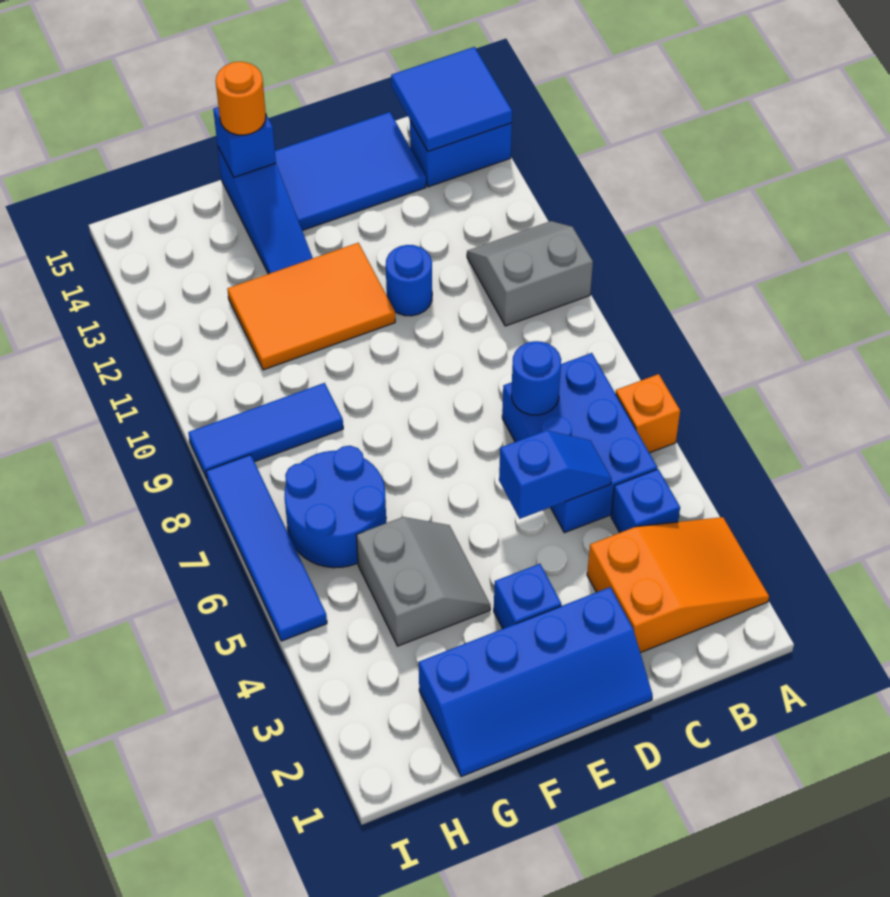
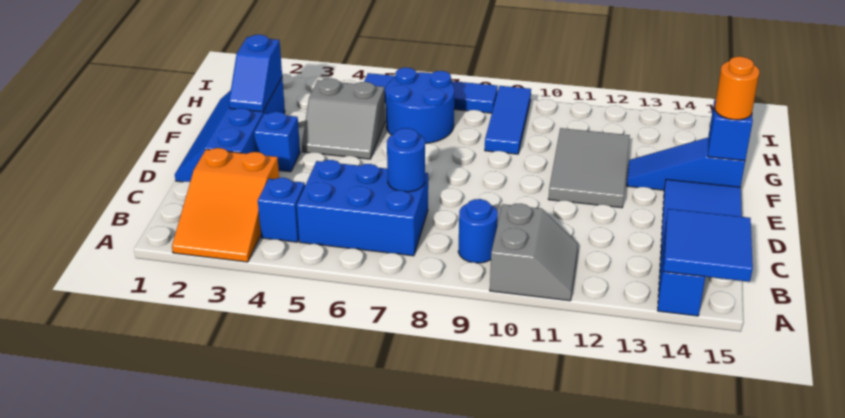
orange brick A6 level 1 -> none
blue slope C5:D5 level 2 top D -> blue slope F2:G2 level 2 top G
blue round brick D11 level 1 -> blue round brick B9 level 1
orange tile E11:G12 level 1 -> grey tile E11:G12 level 1

